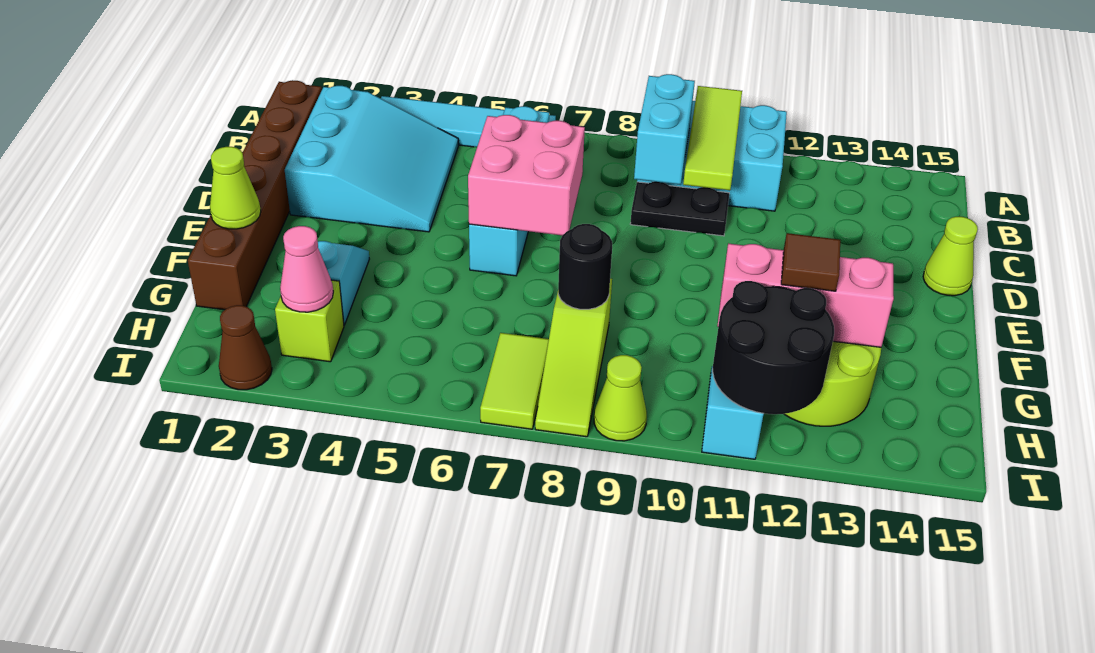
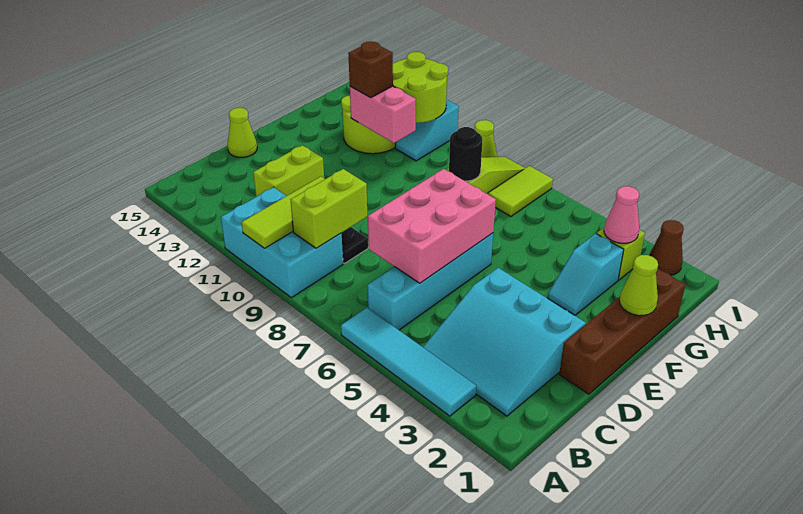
brown brick B1:G1 level 1 -> brown brick D1:G1 level 1
cyan slope B2:D4 level 1 top 2 -> cyan slope B2:D4 level 1 top D
cyan brick B9:C9 level 2 -> lime brick B9:C9 level 2
none -> lime brick C12:D12 level 1
pink brick D6:E7 level 2 -> pink brick C6:E7 level 2
pink brick G11:G13 level 2 -> pink brick G11:G12 level 2
brown tile G12 level 3 -> brown brick G12 level 3
black round brick H11:I12 level 2 -> lime round brick H11:I12 level 2

